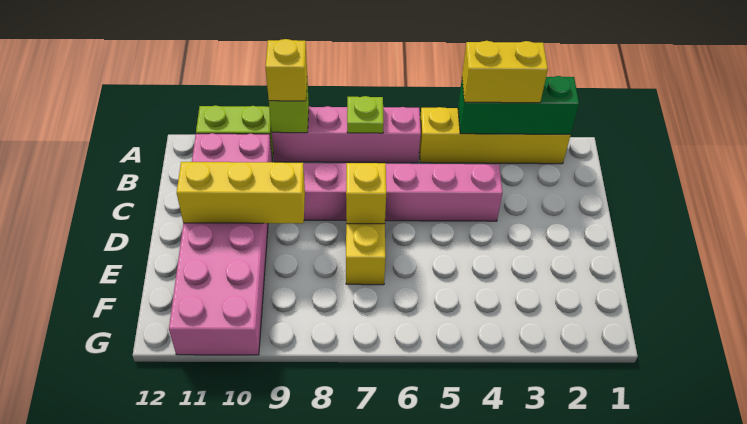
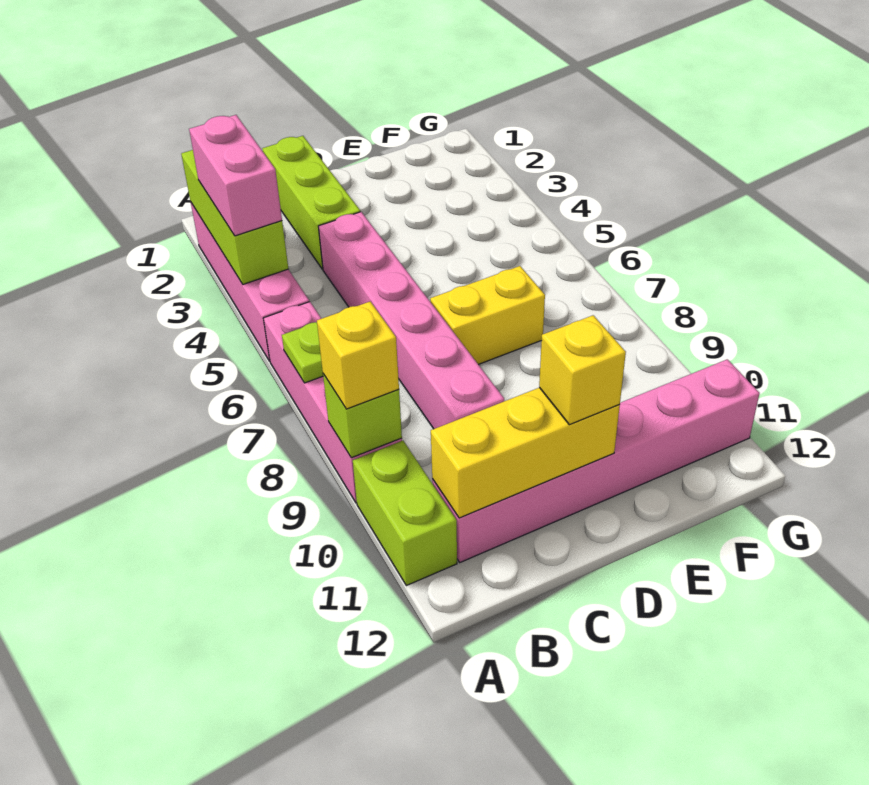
yellow brick A2:A5 level 1 -> pink brick A2:A5 level 1
green brick A2:A4 level 2 -> lime brick A2:A4 level 2
yellow brick A3:A4 level 3 -> pink brick A3:A4 level 3
pink brick B10:G11 level 1 -> pink brick B11:G11 level 1
none -> lime brick C1:C3 level 1
yellow brick D7 level 2 -> yellow brick D11 level 3
yellow brick D9:D11 level 2 -> yellow brick B11:D11 level 2

